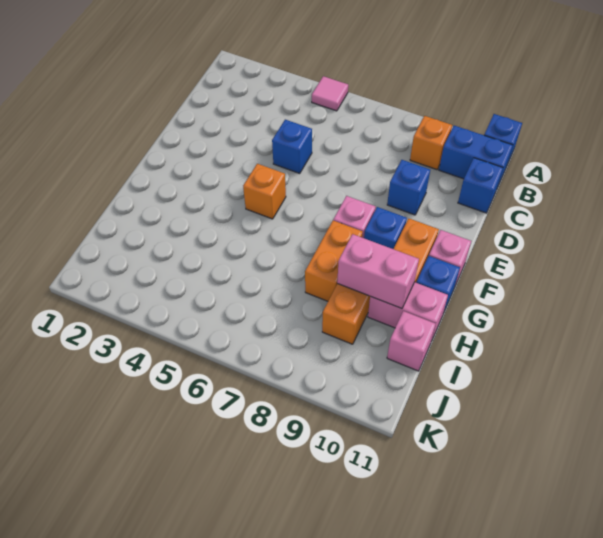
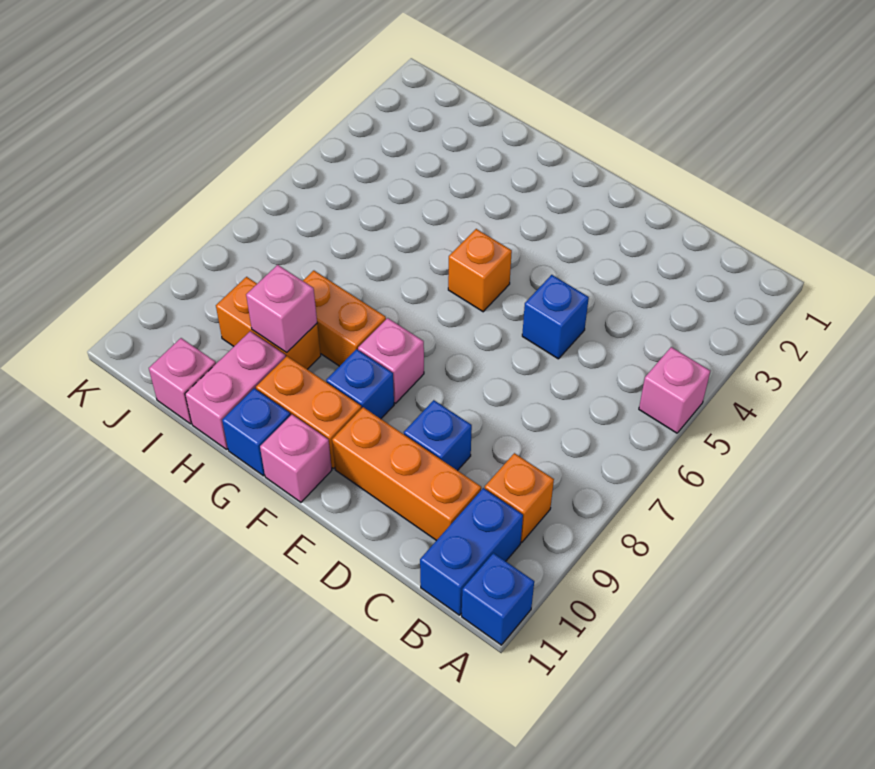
pink tile A5 level 1 -> pink brick A5 level 1
none -> orange brick C10:E10 level 1
blue brick C11 level 1 -> none
pink brick H9:H10 level 2 -> pink brick H9 level 2

